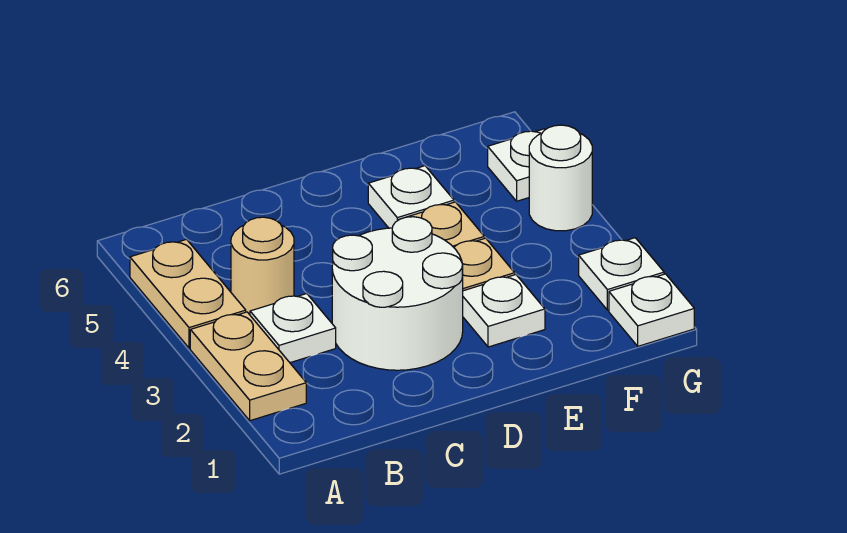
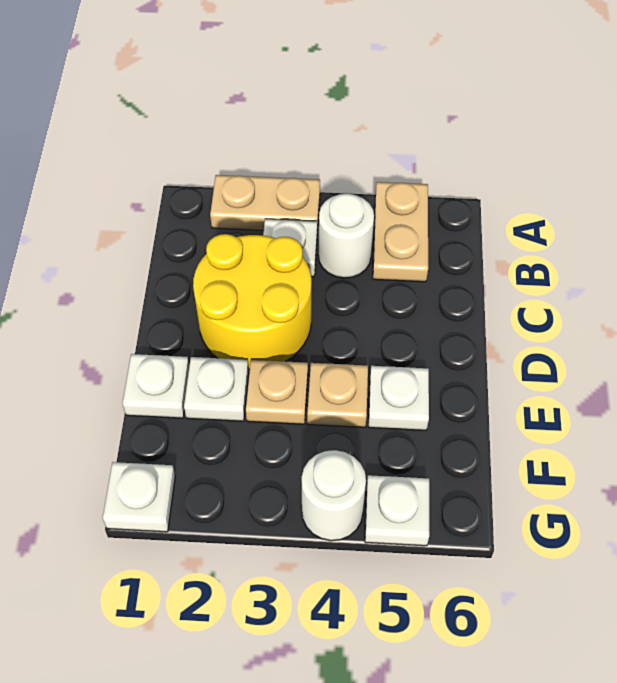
tan plate A4:A5 level 1 -> tan plate A5:B5 level 1
tan round brick B4 level 1 -> white round brick B4 level 1
white round brick C2:D3 level 1 -> yellow round brick C2:D3 level 1
white plate G2 level 1 -> white plate E1 level 1

